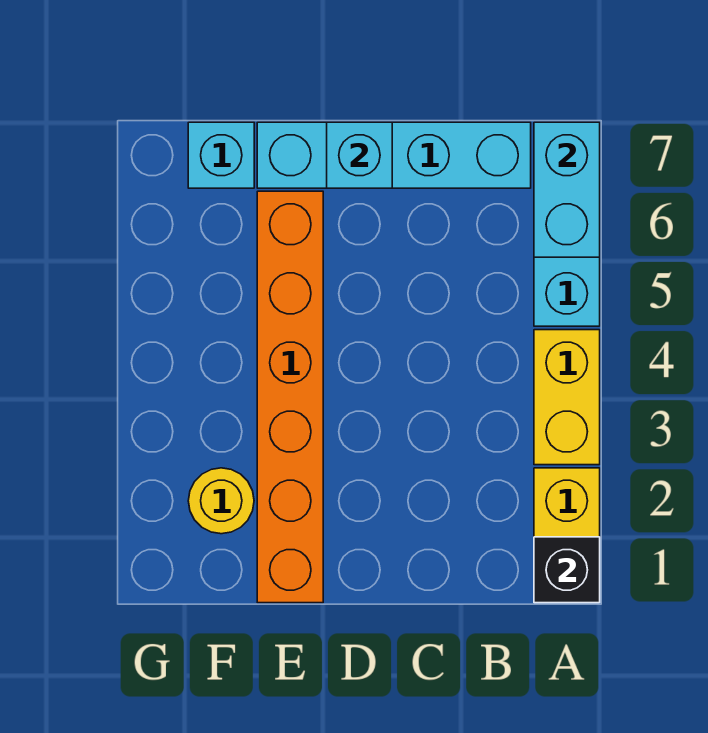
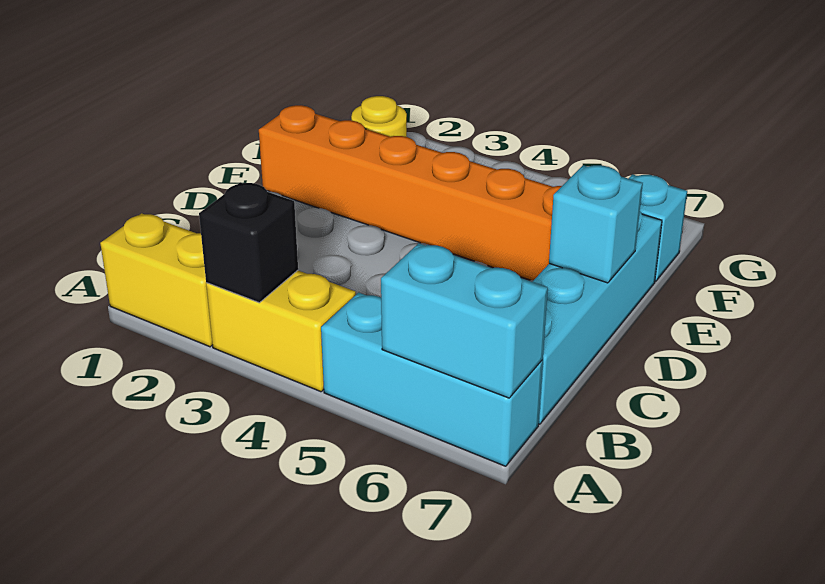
black brick A1 level 2 -> black brick A3 level 2

